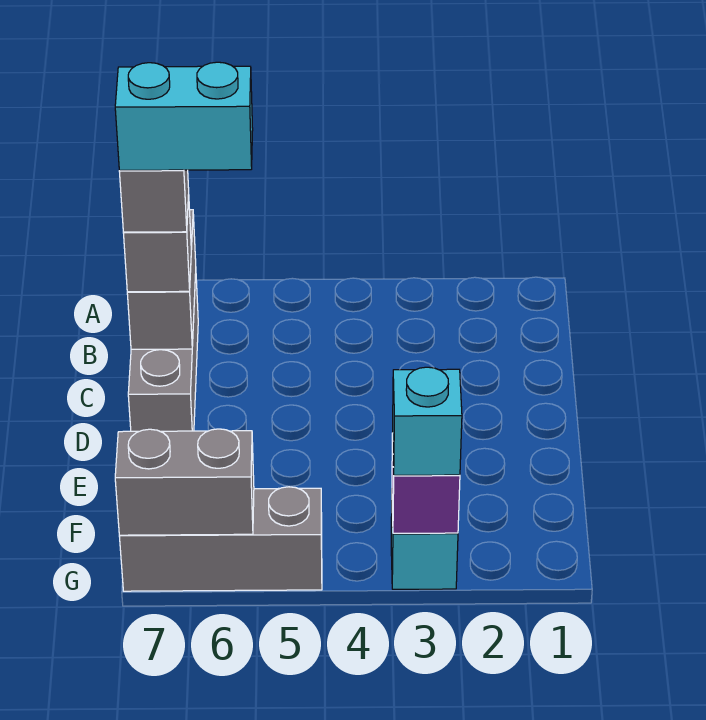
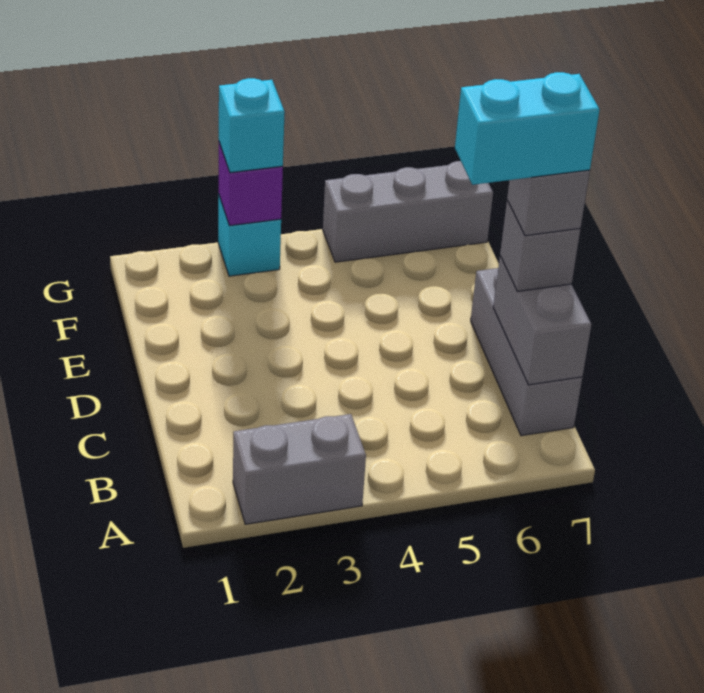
grey brick G6:G7 level 2 -> grey brick A2:A3 level 1

